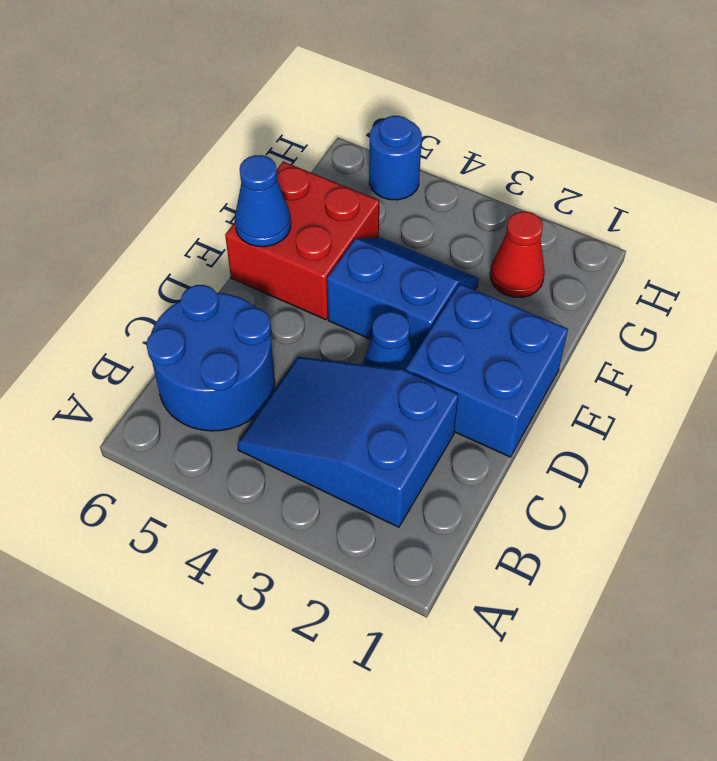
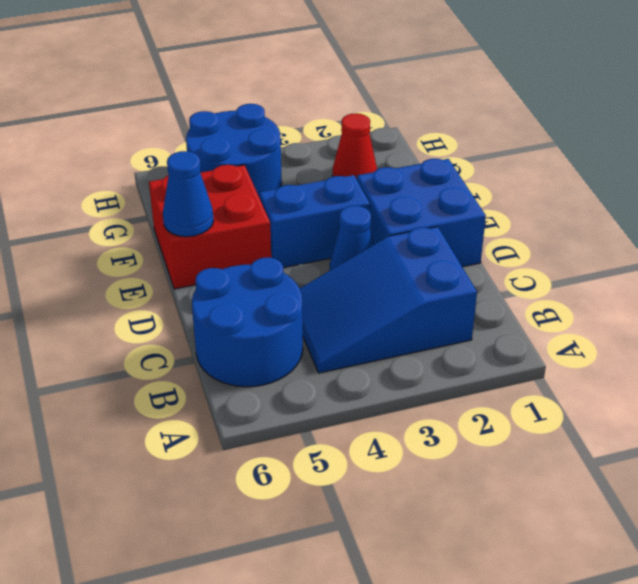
blue round brick H5 level 1 -> blue round brick G4:H5 level 1

